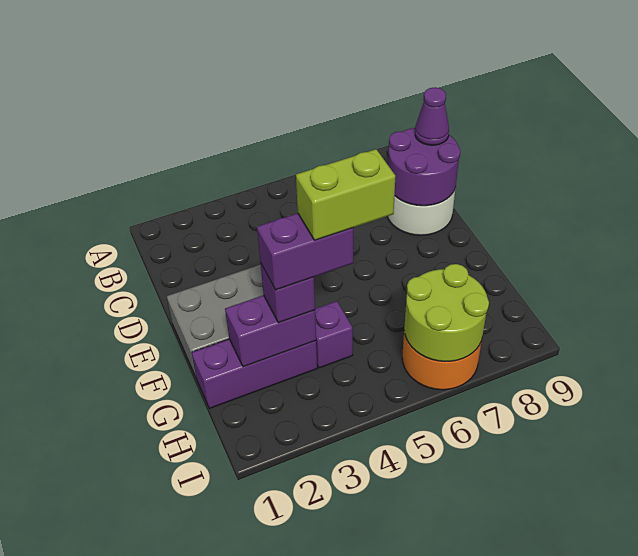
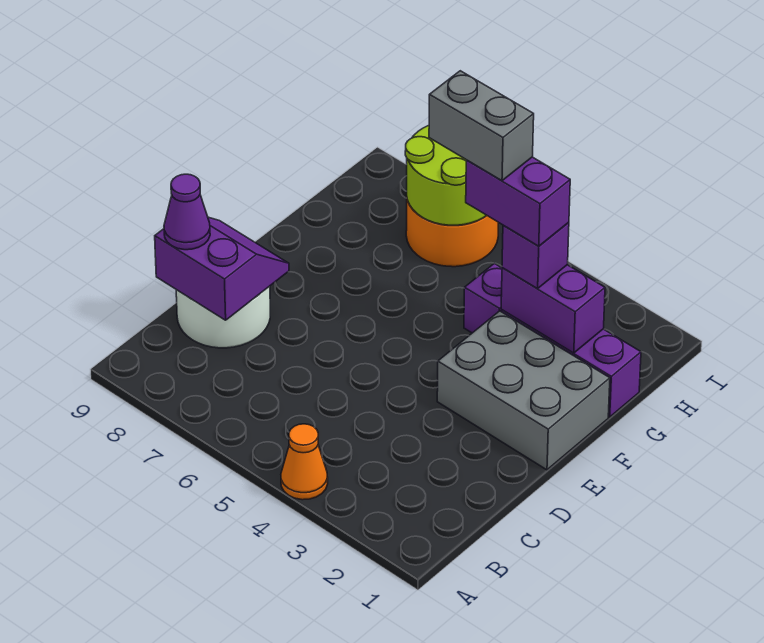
none -> orange cone A4 level 1
purple round brick C8:D9 level 2 -> purple slope C8:D9 level 2 top C
lime brick G4:G5 level 5 -> grey brick G4:G5 level 5

